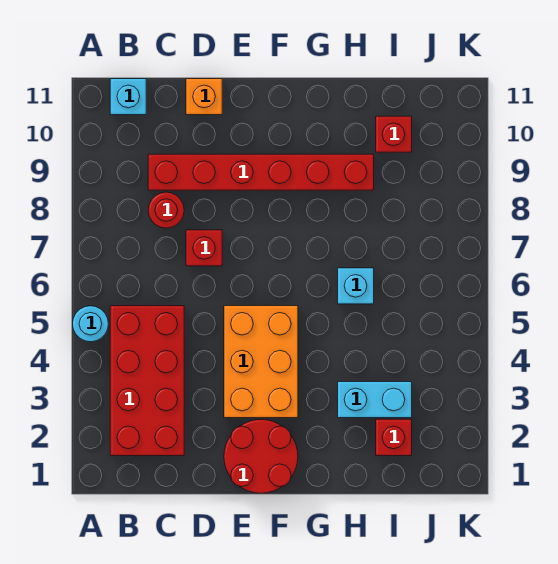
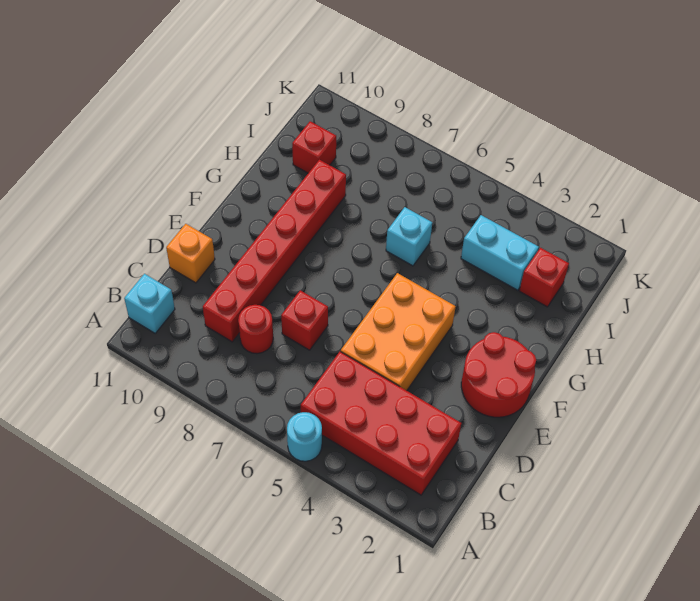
orange brick E3:F5 level 1 -> orange brick D4:F5 level 1
cyan brick H3:I3 level 1 -> cyan brick I3:I4 level 1

